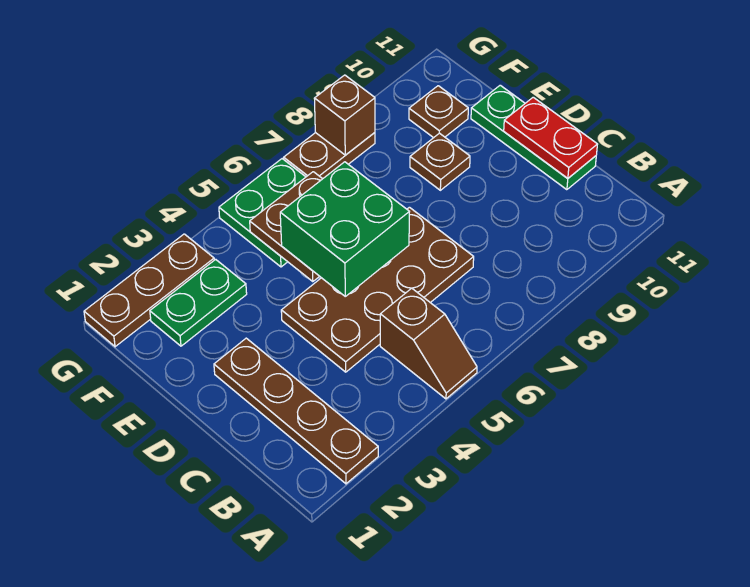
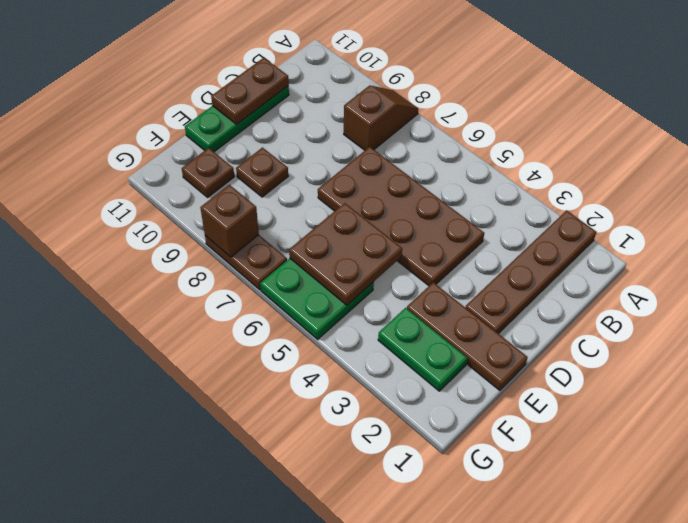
brown slope A5:B5 level 1 top B -> brown slope A8:B8 level 1 top B
red plate C11:D11 level 2 -> brown plate C11:D11 level 2
green brick D5:E6 level 3 -> none
brown plate G1:G3 level 1 -> brown plate E1:E3 level 1

